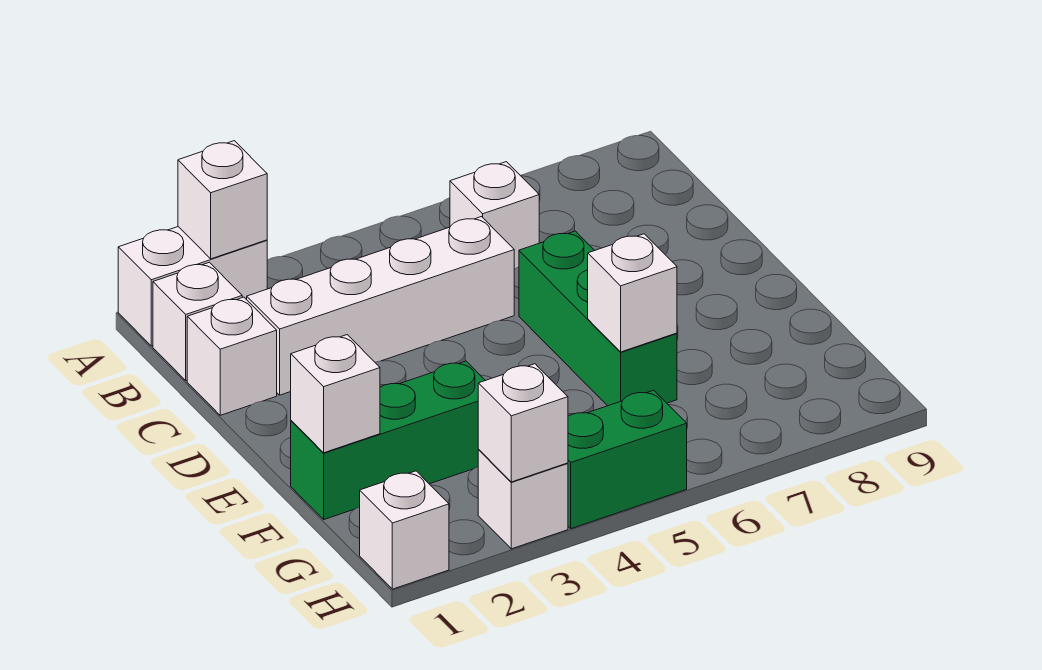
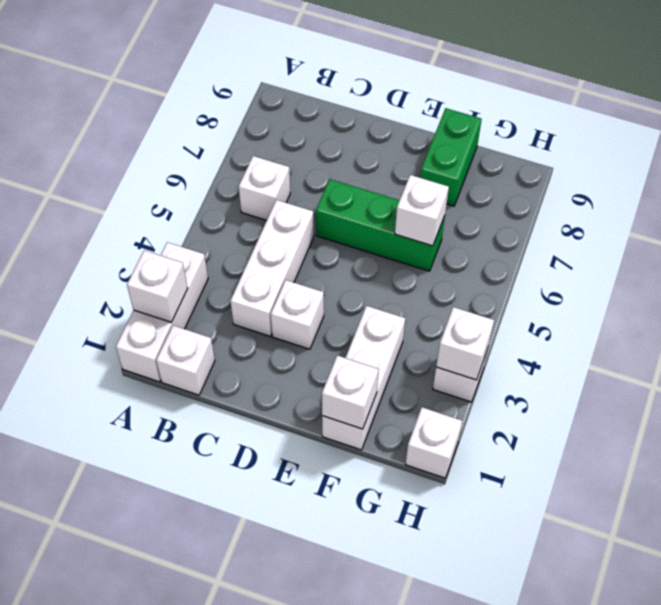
white brick A1:A2 level 1 -> white brick A1:A3 level 1
white brick C1 level 1 -> white brick D3 level 1
white brick C2:C5 level 1 -> white brick C3:C5 level 1
green brick F1:F3 level 1 -> white brick F1:F3 level 1
green brick H4:H5 level 1 -> green brick F8:F9 level 1

